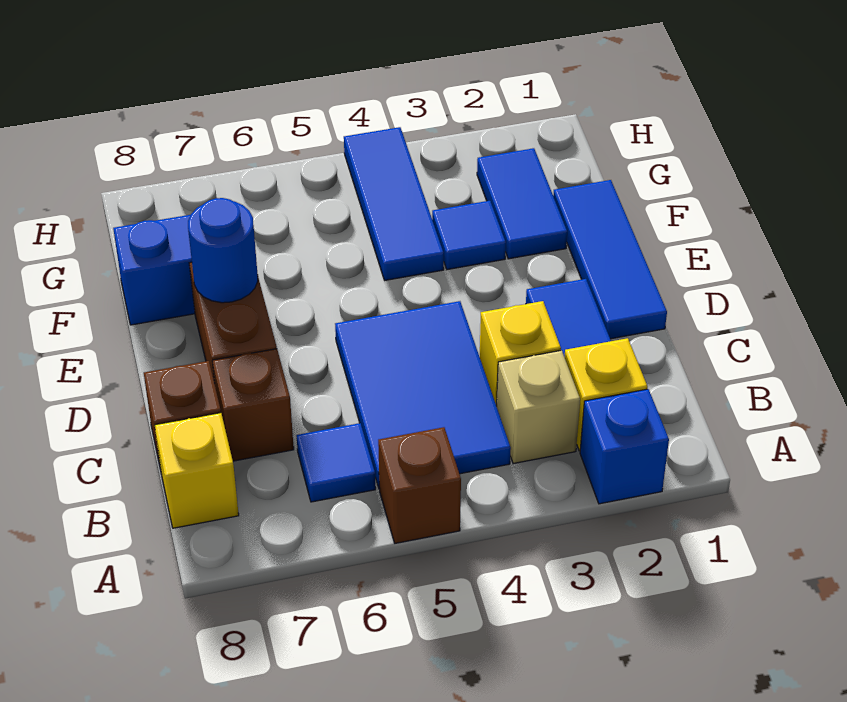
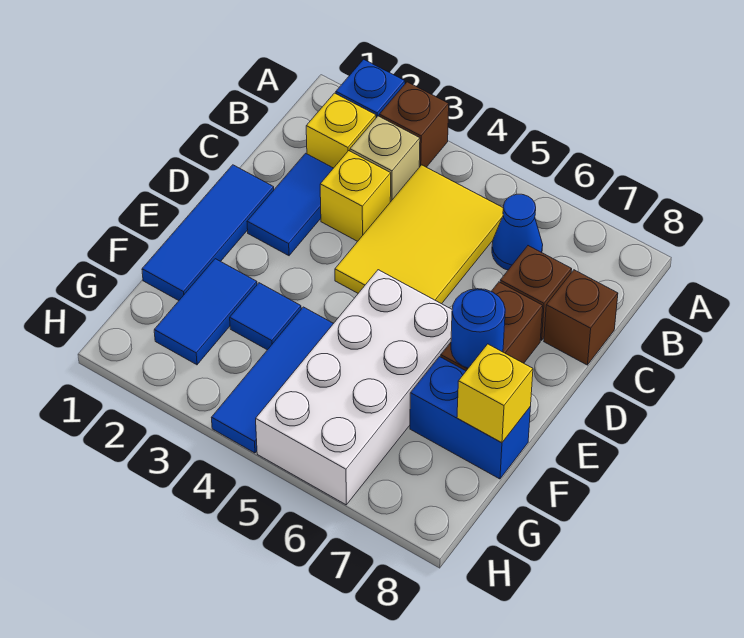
brown brick A5 level 1 -> brown brick A3 level 1
blue tile B4:D5 level 1 -> yellow tile B4:D5 level 1
blue tile B6 level 1 -> blue cone B6 level 1
yellow brick B8 level 1 -> yellow brick F8 level 2
none -> white brick E5:H6 level 1

